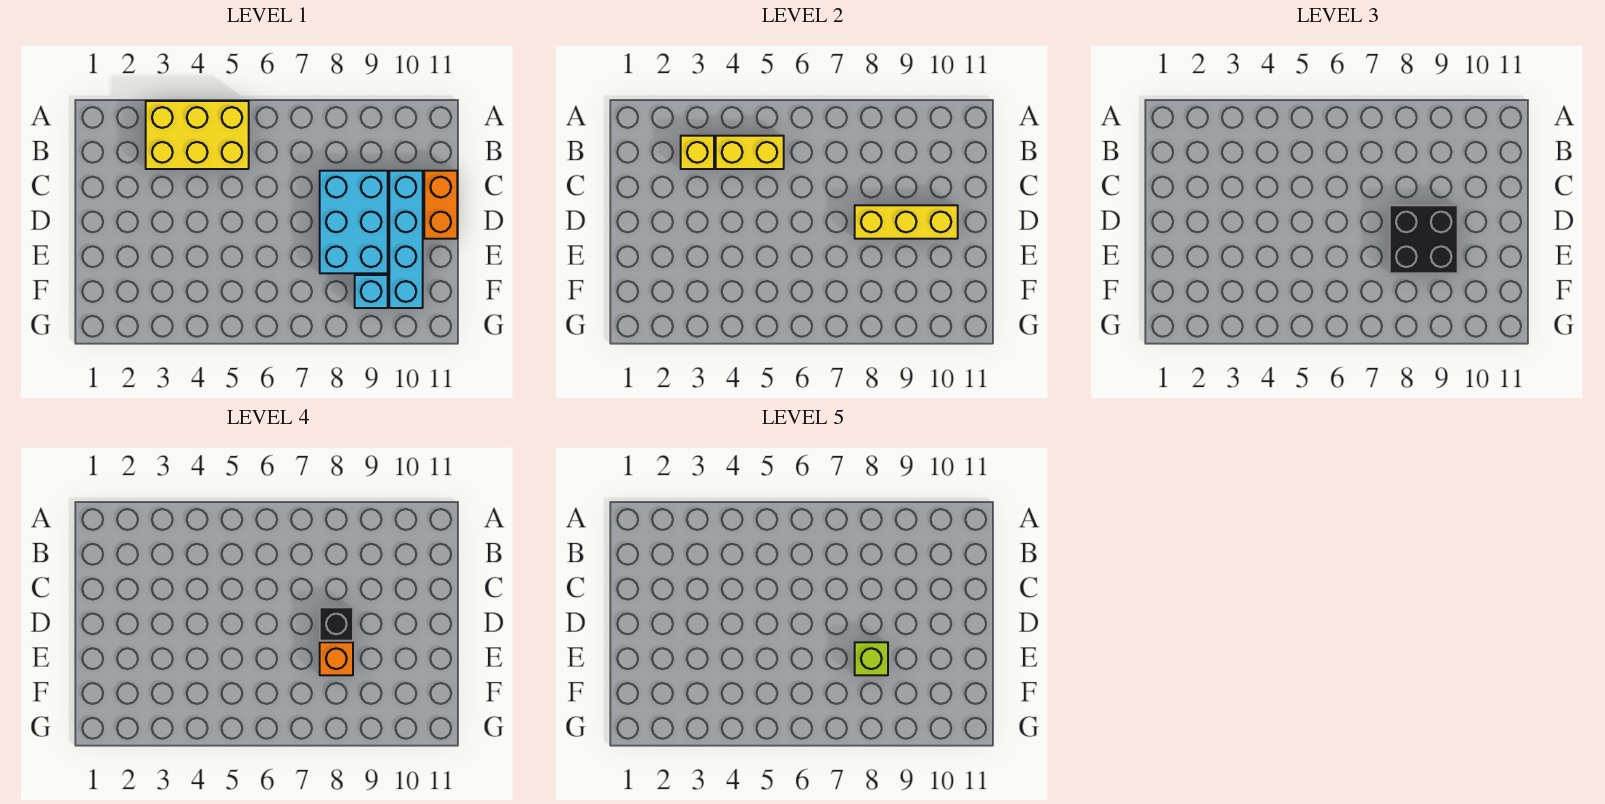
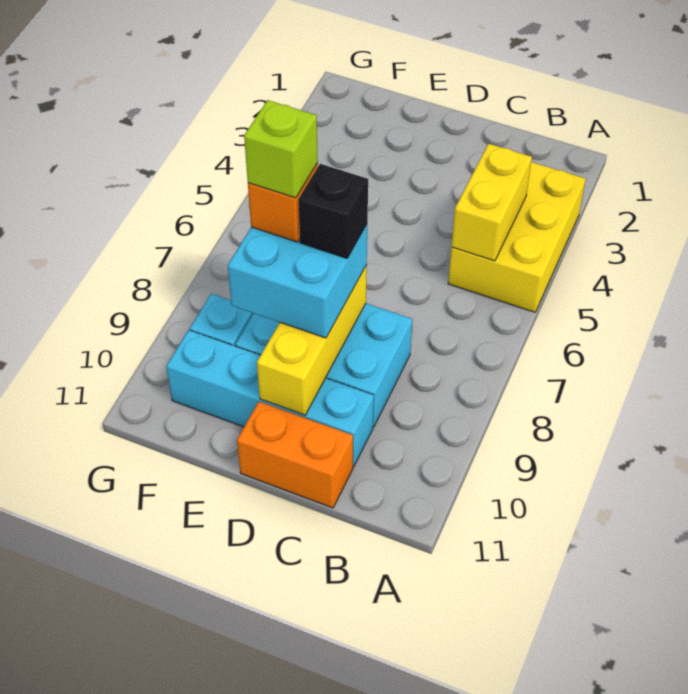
yellow brick B3 level 2 -> none
black brick D8:E9 level 3 -> cyan brick D8:E9 level 3

